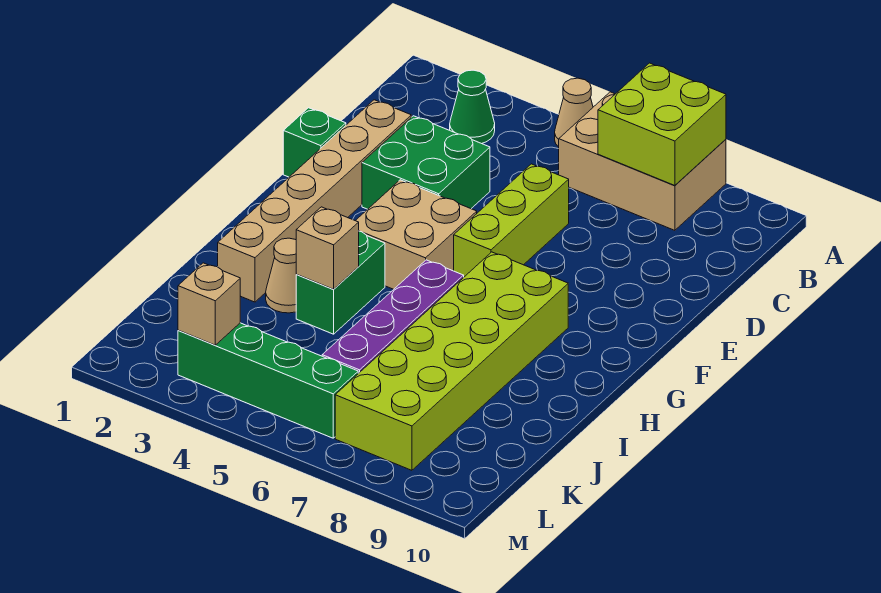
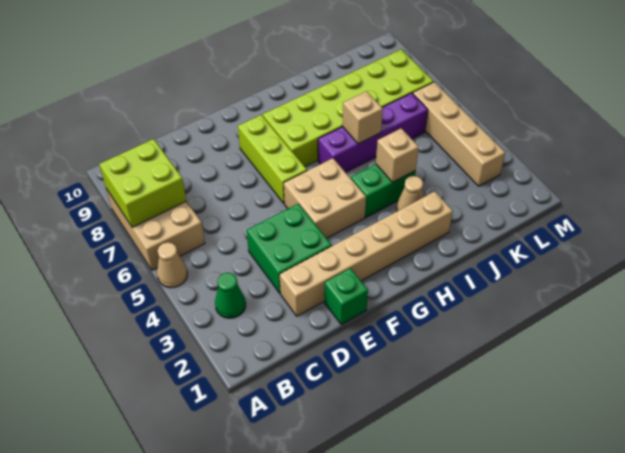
lime brick D6:F6 level 1 -> lime brick F6:F8 level 1
green brick L3:L6 level 1 -> tan brick L3:L6 level 1
tan brick L3 level 2 -> tan brick I6 level 2

